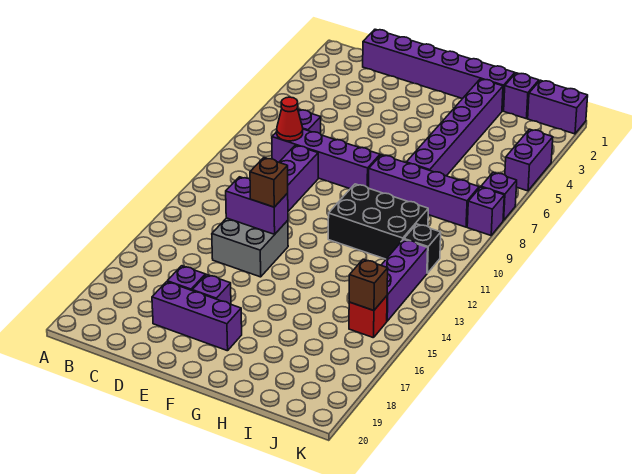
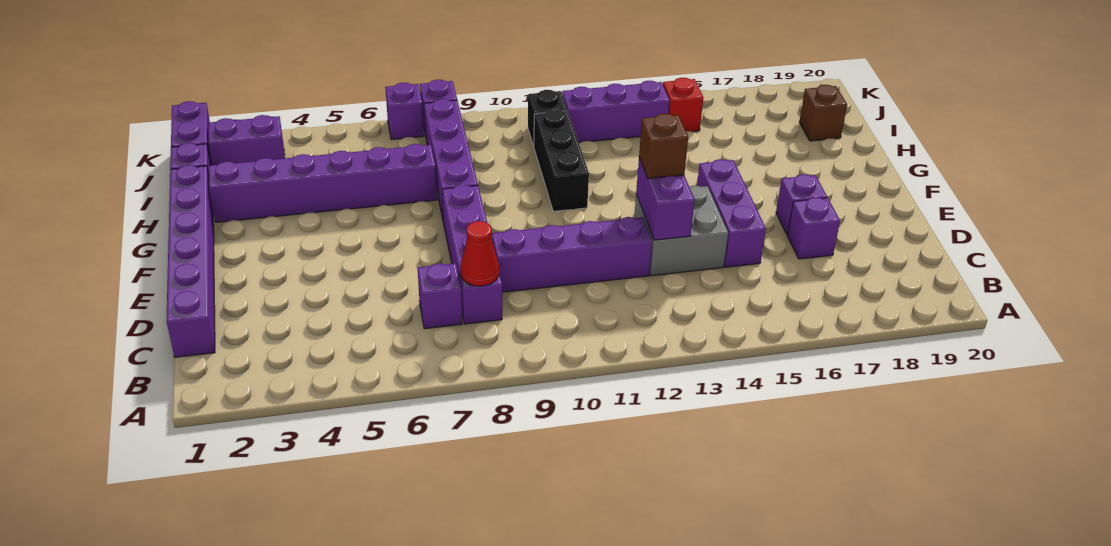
purple brick D18:F18 level 1 -> purple brick D15:F15 level 1
black brick G10:I11 level 1 -> black brick G11:I11 level 1
brown brick J15 level 2 -> brown brick I19 level 1
purple brick K4:K5 level 1 -> purple brick J2:J3 level 1

